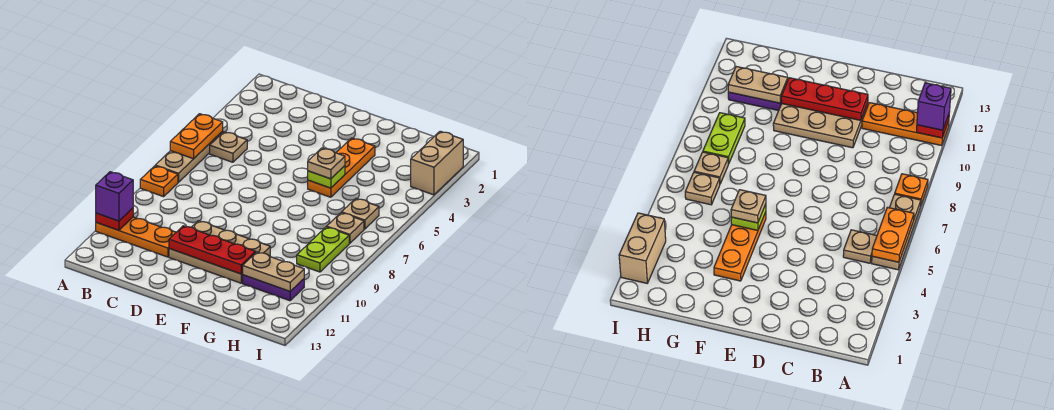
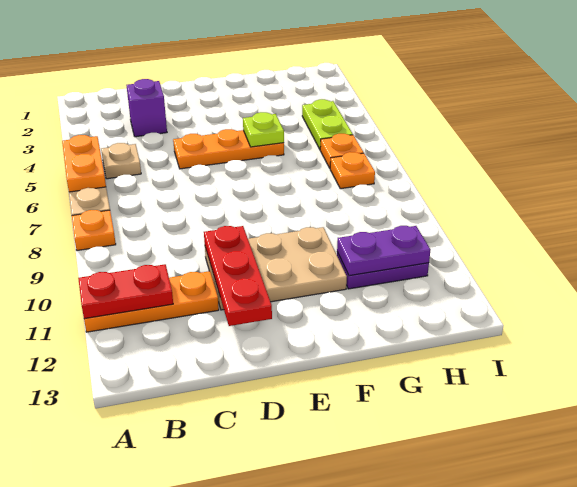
red plate A11 level 2 -> red plate A11:B11 level 2
purple brick A11 level 3 -> purple brick C3 level 1
red plate D11:F11 level 2 -> red plate D10:D12 level 2
orange plate F3:F5 level 1 -> orange plate D5:F5 level 1
tan plate F5 level 3 -> none
tan plate G11:H11 level 2 -> purple plate G11:H11 level 2
tan plate H6 level 1 -> orange plate H6 level 1
tan plate H7 level 1 -> orange plate H7 level 1
lime plate H8:H9 level 1 -> lime plate H4:H5 level 1
tan brick I2:I3 level 1 -> none

